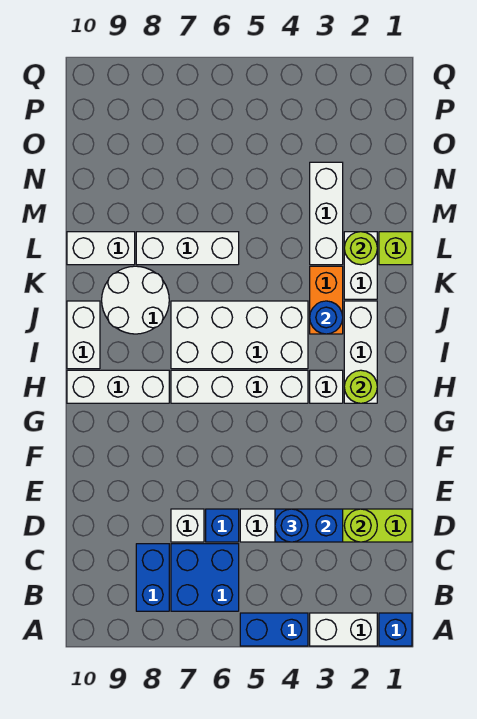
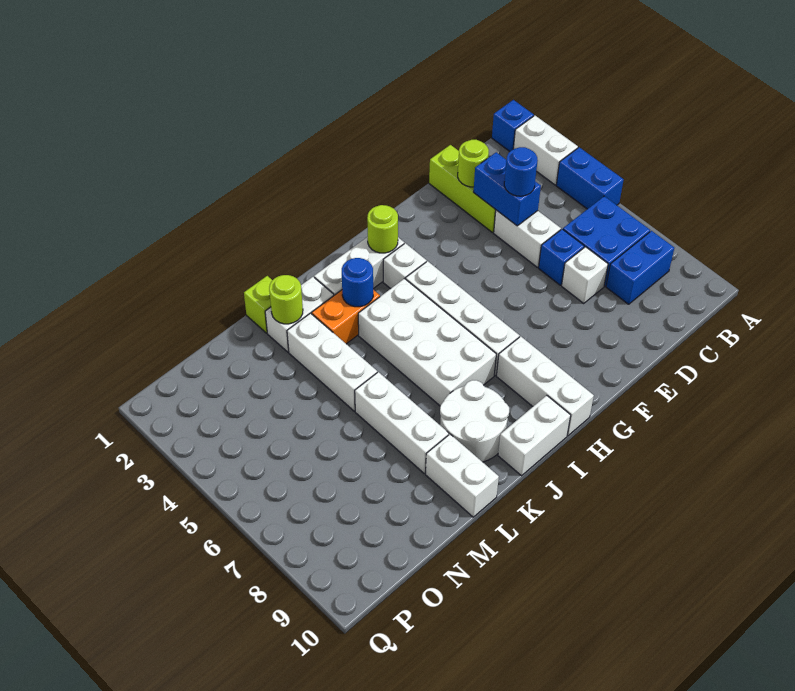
white brick L3:N3 level 1 -> white brick L3:L5 level 1

